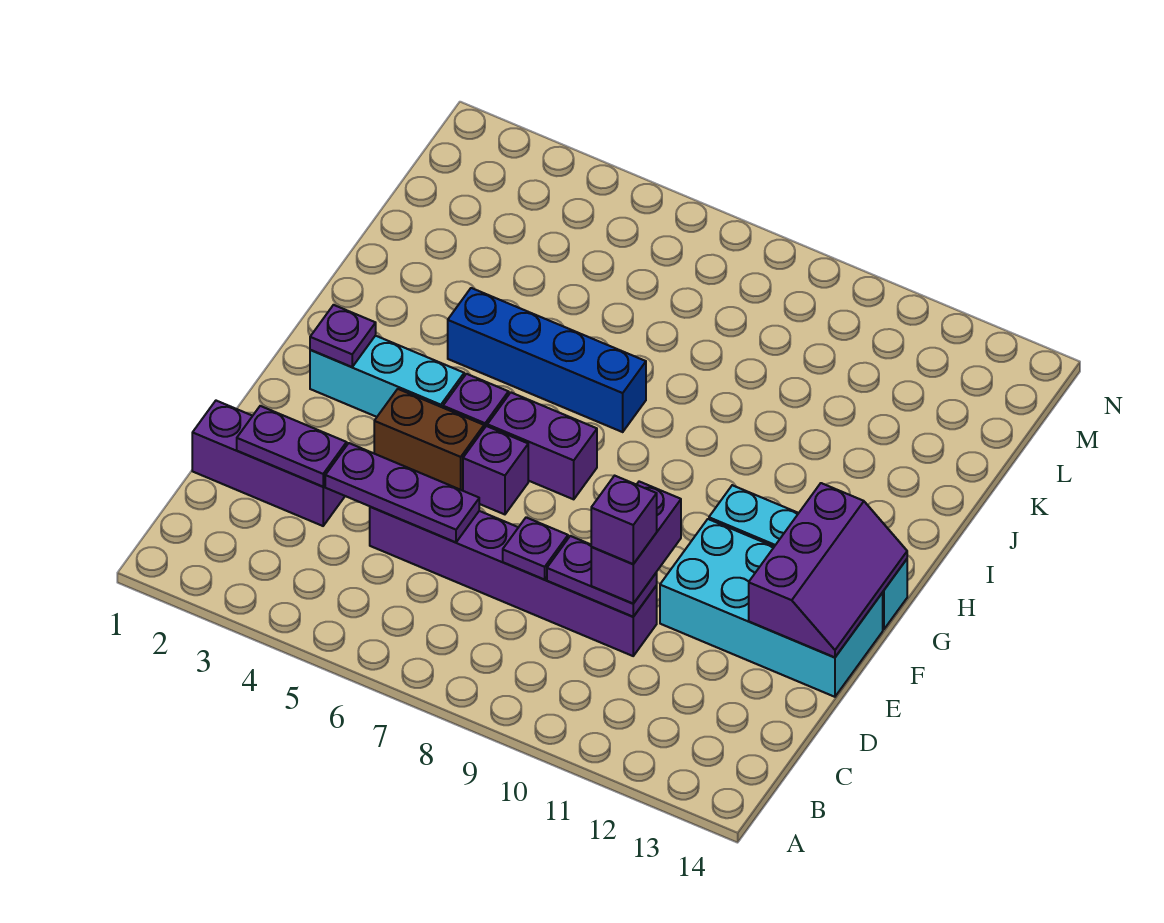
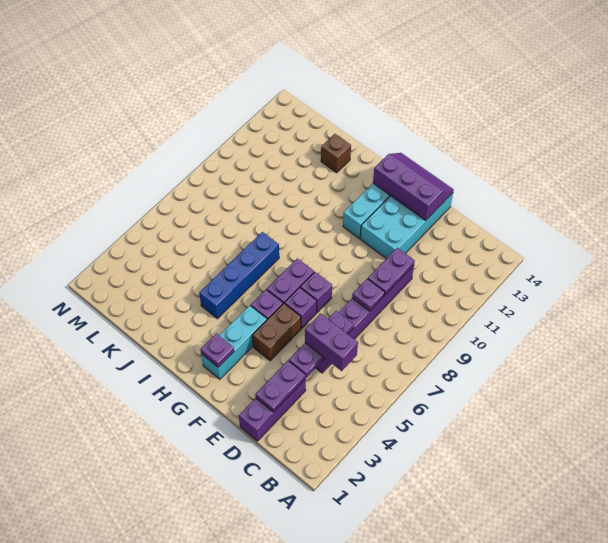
purple brick D10:E10 level 3 -> purple brick C5:D5 level 3
purple brick D10 level 4 -> purple brick F7 level 1
none -> brown brick J13 level 1

